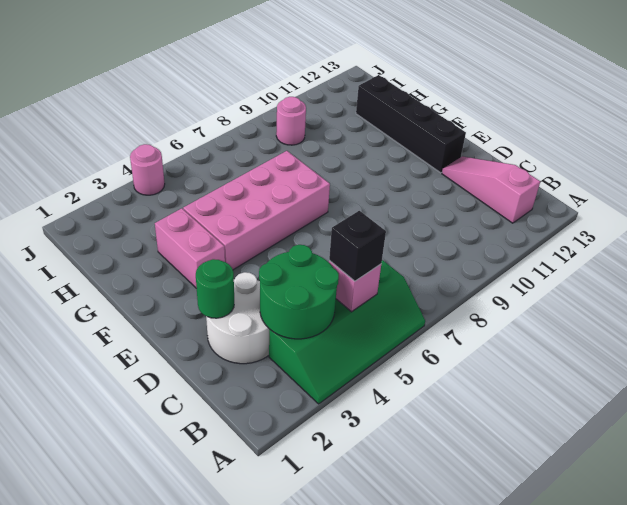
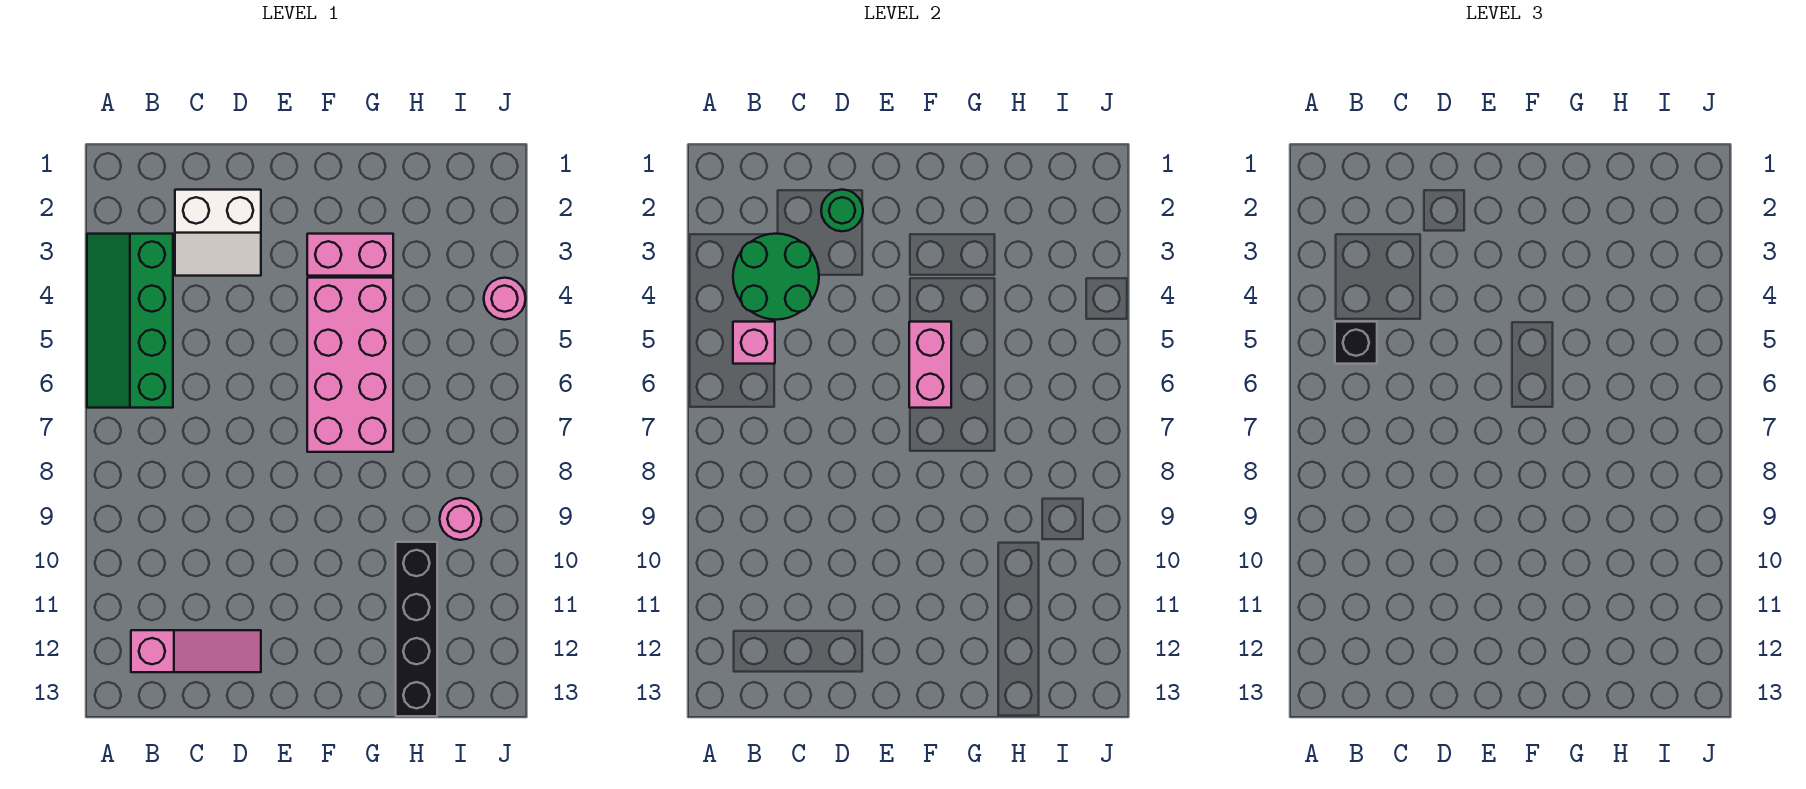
white round brick C2:D3 level 1 -> white slope C2:D3 level 1 top 2
black brick E12:H12 level 1 -> black brick H10:H13 level 1
none -> pink brick F5:F6 level 2

